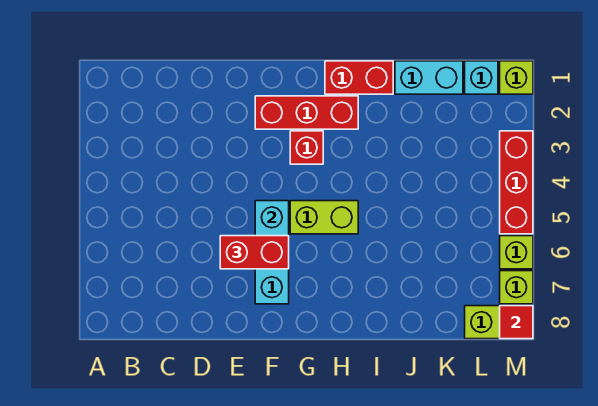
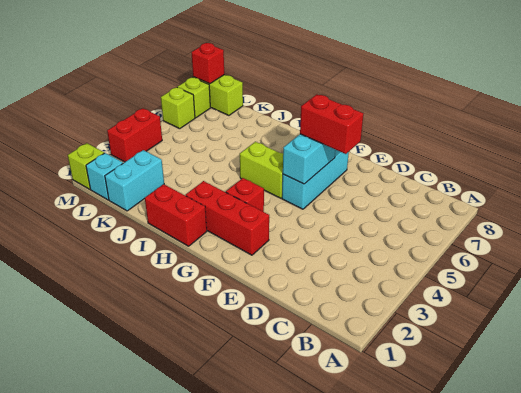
cyan brick J1:K1 level 1 -> cyan brick K1:K2 level 1
red brick M3:M5 level 1 -> red brick M3:M4 level 1
red tile M8 level 2 -> red brick M8 level 2

